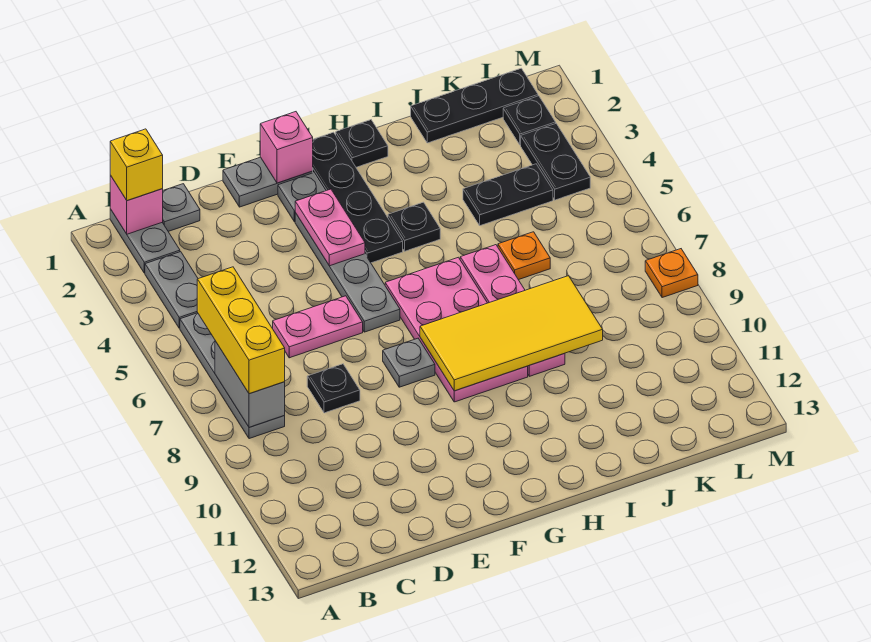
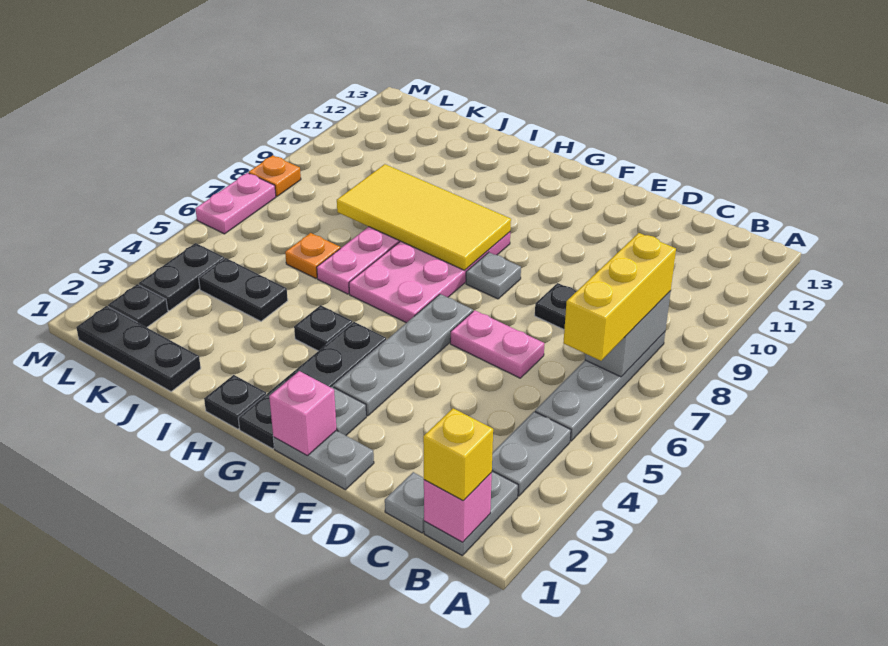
pink plate F3:F4 level 2 -> pink plate M6:M7 level 1

